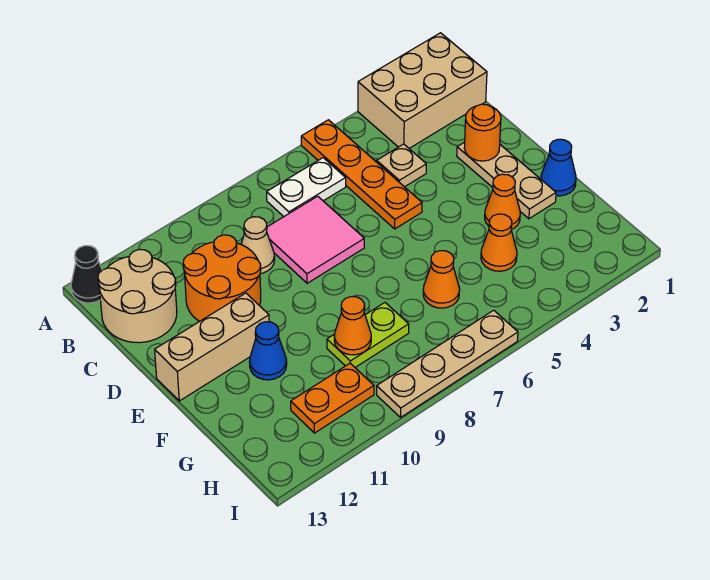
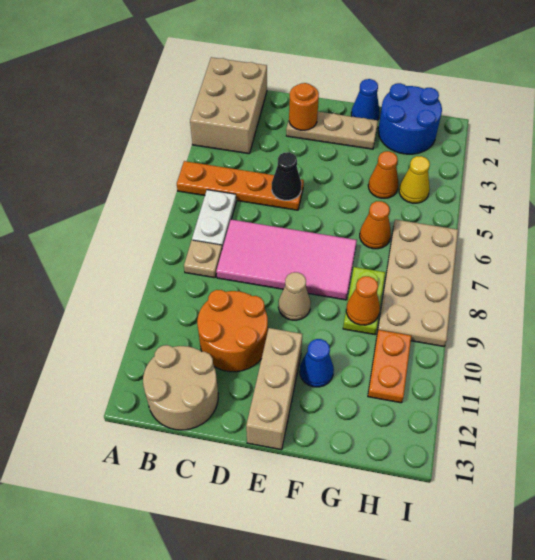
black cone A13 level 1 -> black cone D5 level 2
tan plate C4 level 1 -> tan plate B8 level 1
pink tile C7:D8 level 1 -> pink tile C7:F8 level 1
tan cone C9 level 1 -> tan cone E9 level 1
orange cone F3 level 1 -> none
none -> blue round brick G1:H2 level 1
none -> yellow cone H4 level 1
tan plate I6:I9 level 1 -> tan plate H6:I9 level 1

